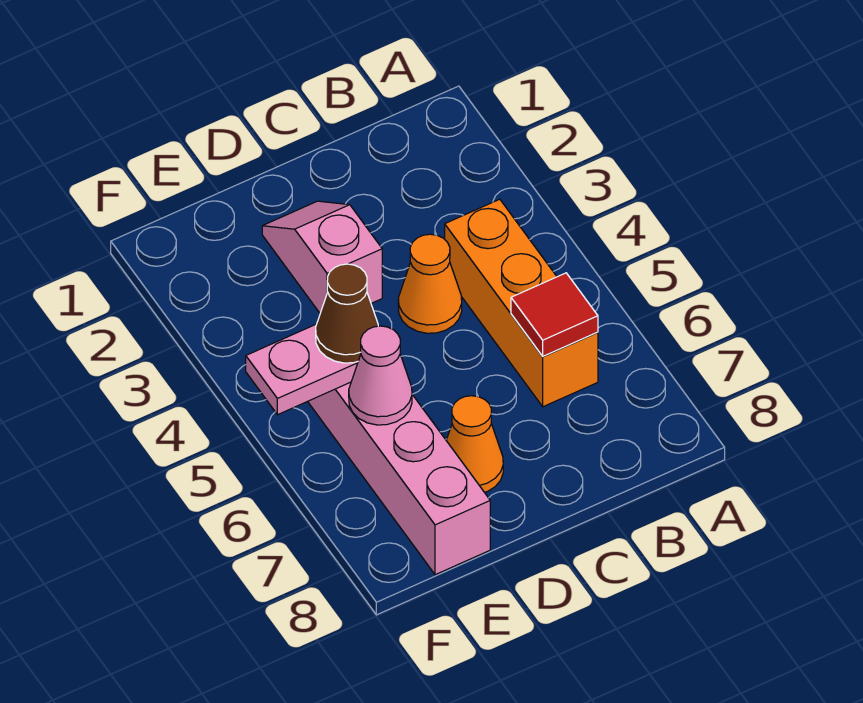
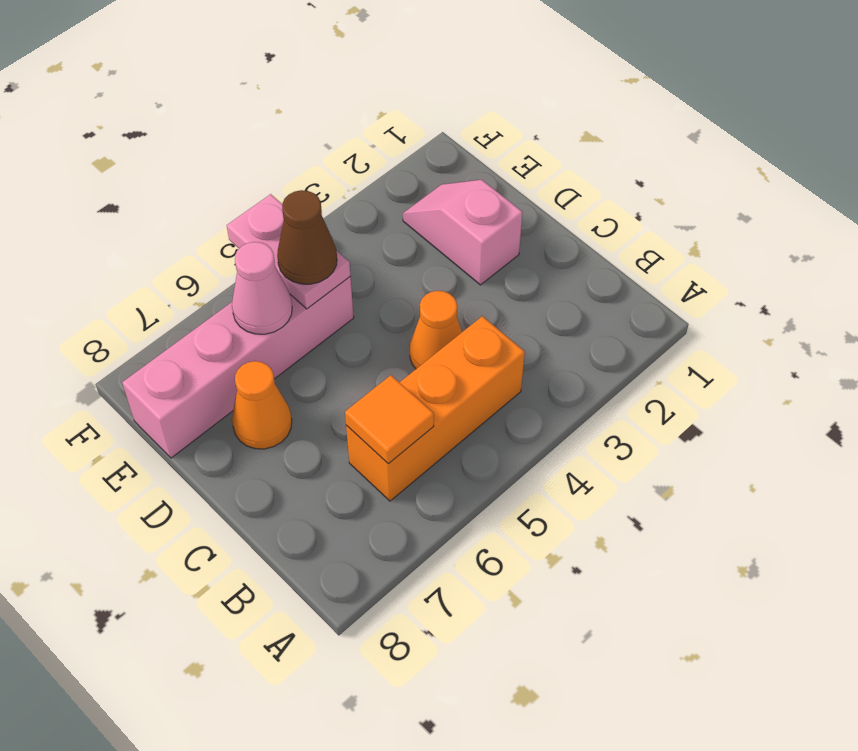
red tile B6 level 2 -> orange tile B6 level 2
pink slope D2:D3 level 1 top 3 -> pink slope D2:E2 level 1 top D

